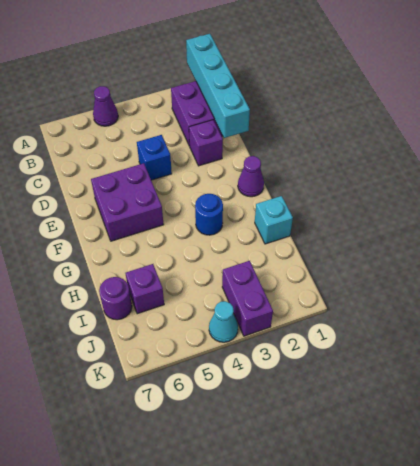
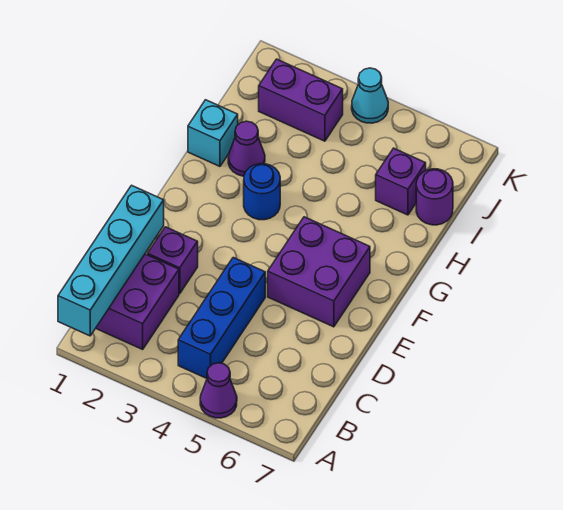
blue brick D4 level 1 -> blue brick B4:D4 level 1
purple cone F1 level 1 -> purple cone H2 level 1
purple brick J3:K3 level 1 -> purple brick J2:J3 level 1

